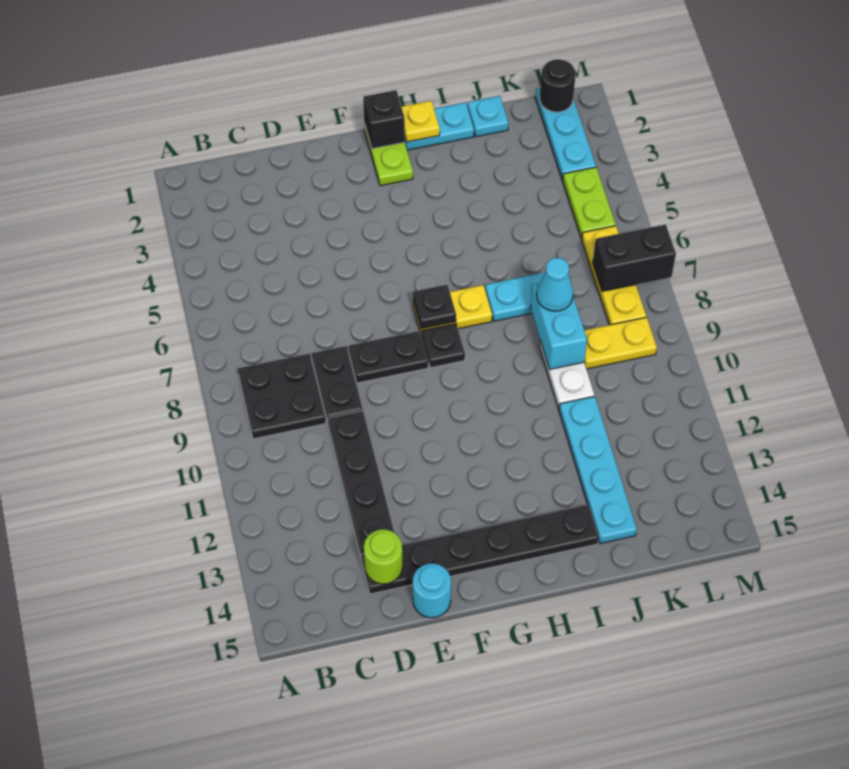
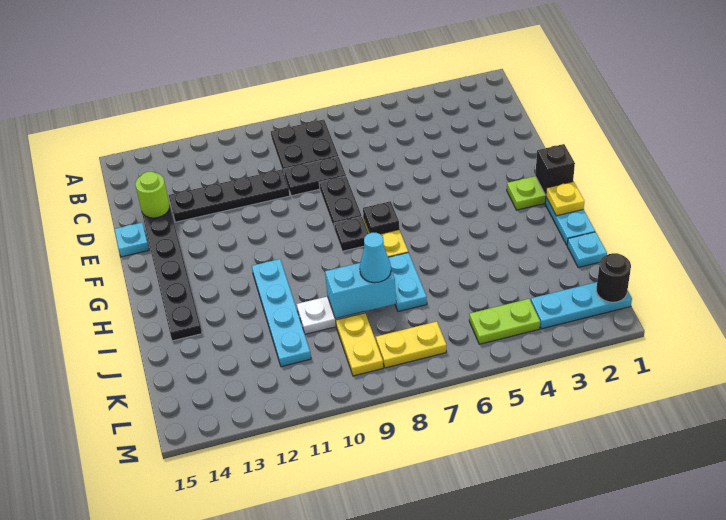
cyan round brick E15 level 1 -> cyan plate E15 level 1
cyan plate J11:J14 level 1 -> cyan plate H11:K11 level 1
yellow plate L6:L8 level 1 -> yellow plate L7:L8 level 1
black brick L7:M7 level 2 -> none

